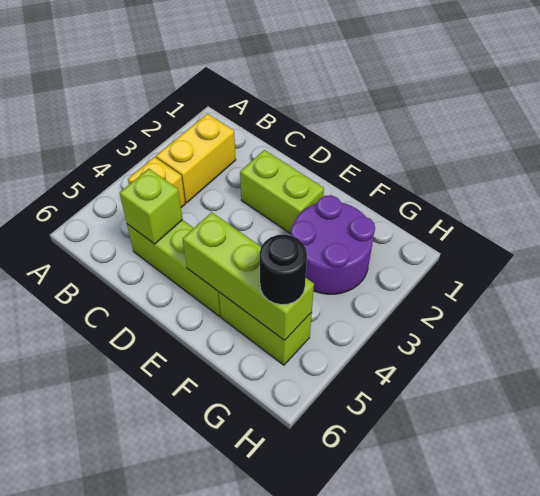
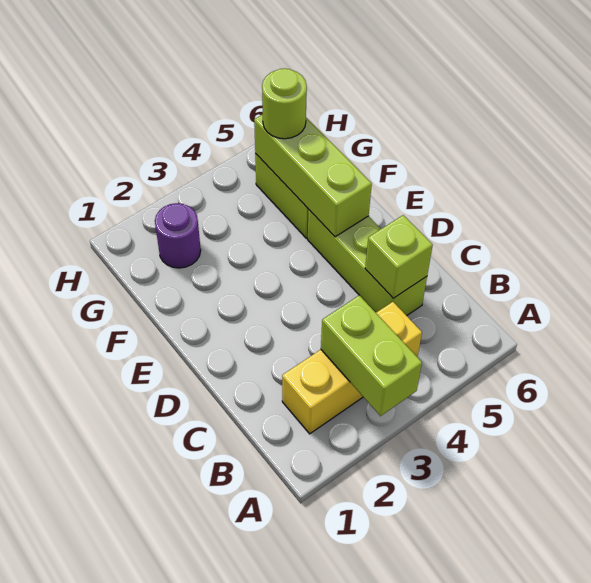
lime brick D2:E2 level 1 -> lime brick A3:B3 level 2
purple round brick F2:G3 level 1 -> purple round brick G2 level 1
black round brick G5 level 3 -> lime round brick G5 level 3

